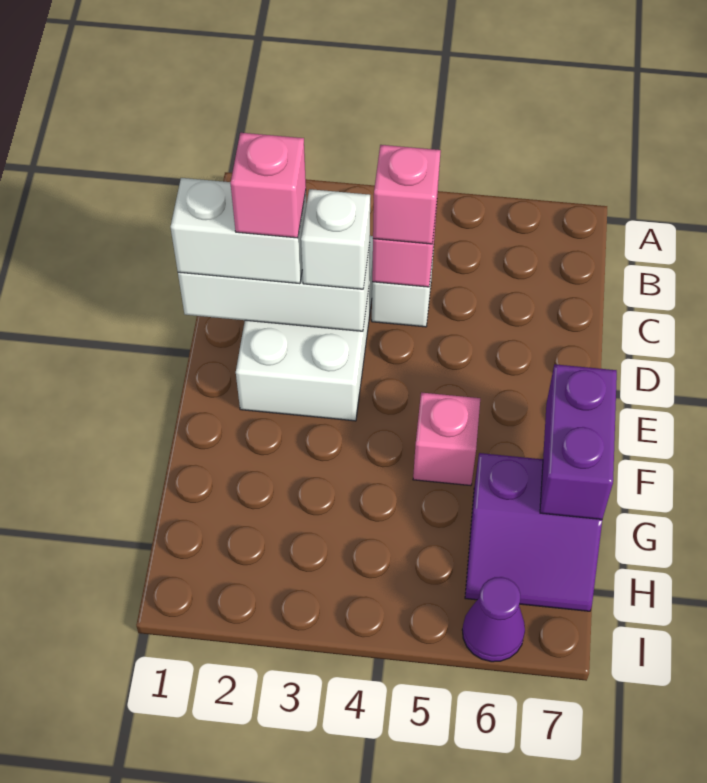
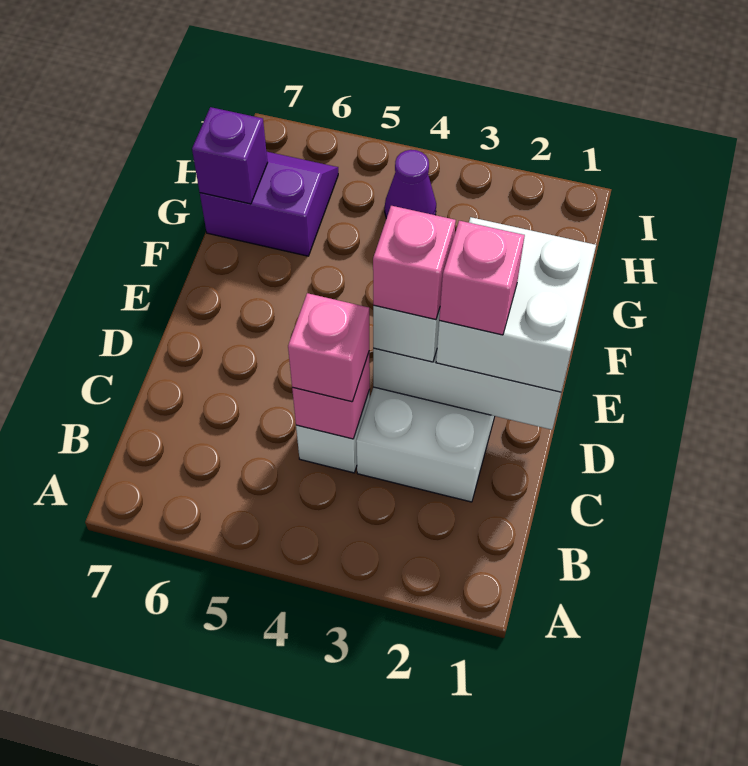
white brick D1:D2 level 3 -> white brick D1:E2 level 3
pink brick F5 level 1 -> pink brick D3 level 4
purple brick F7:G7 level 2 -> purple brick G7 level 2
purple cone I6 level 1 -> purple cone H4 level 1

